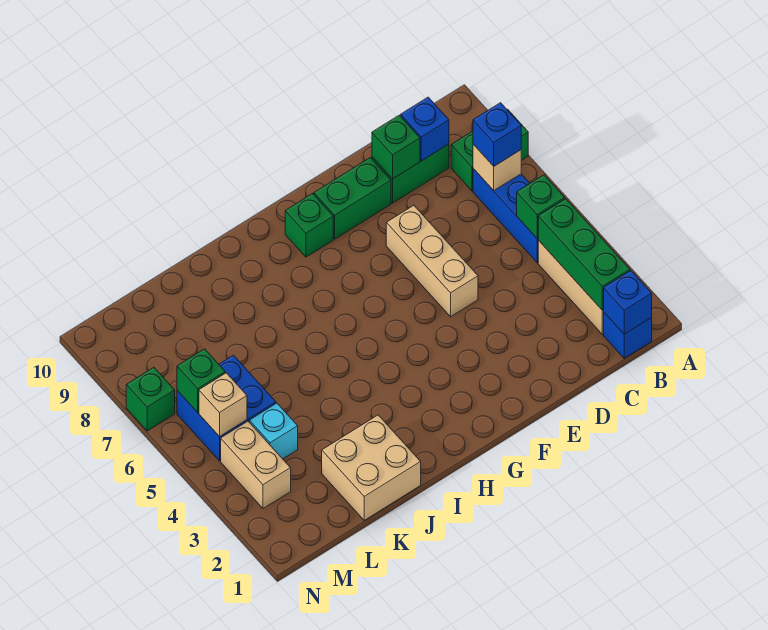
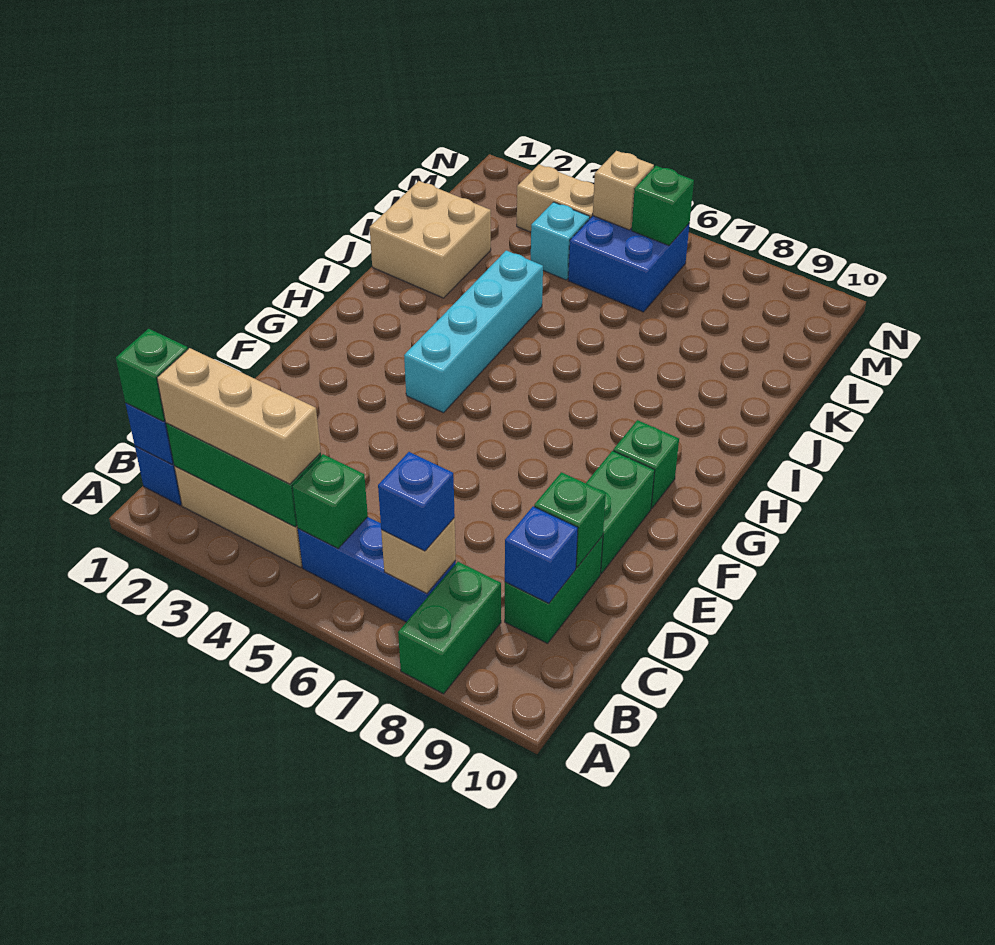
tan brick E5:E7 level 1 -> tan brick B2:B4 level 3
none -> cyan brick G4:J4 level 1
green brick N7 level 1 -> green brick B1 level 3

